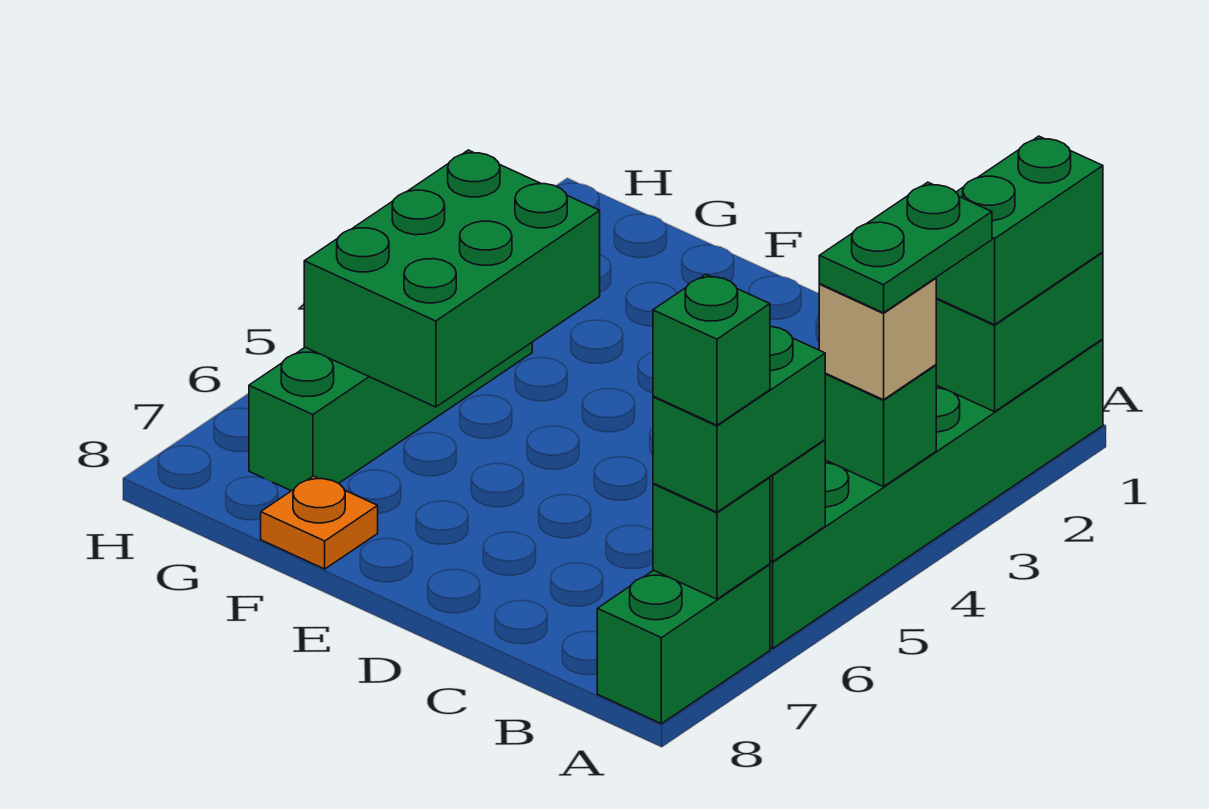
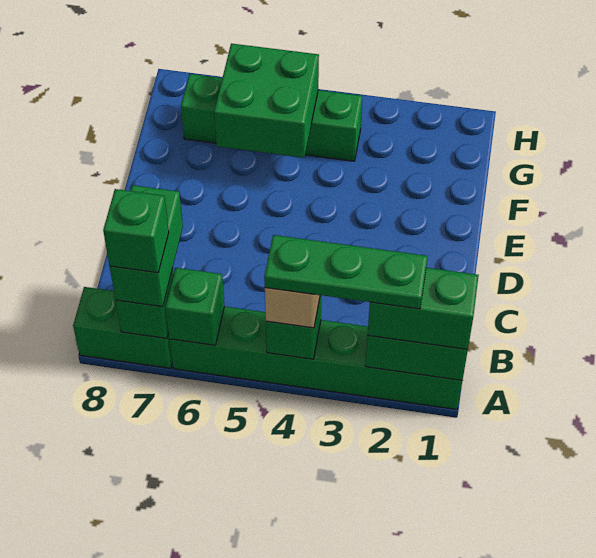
green plate A3:A4 level 4 -> green plate A2:A4 level 4
green brick A6:A7 level 3 -> green brick A7:B7 level 3
green brick F4:G6 level 2 -> green brick F5:G6 level 2
orange plate F8 level 1 -> none

